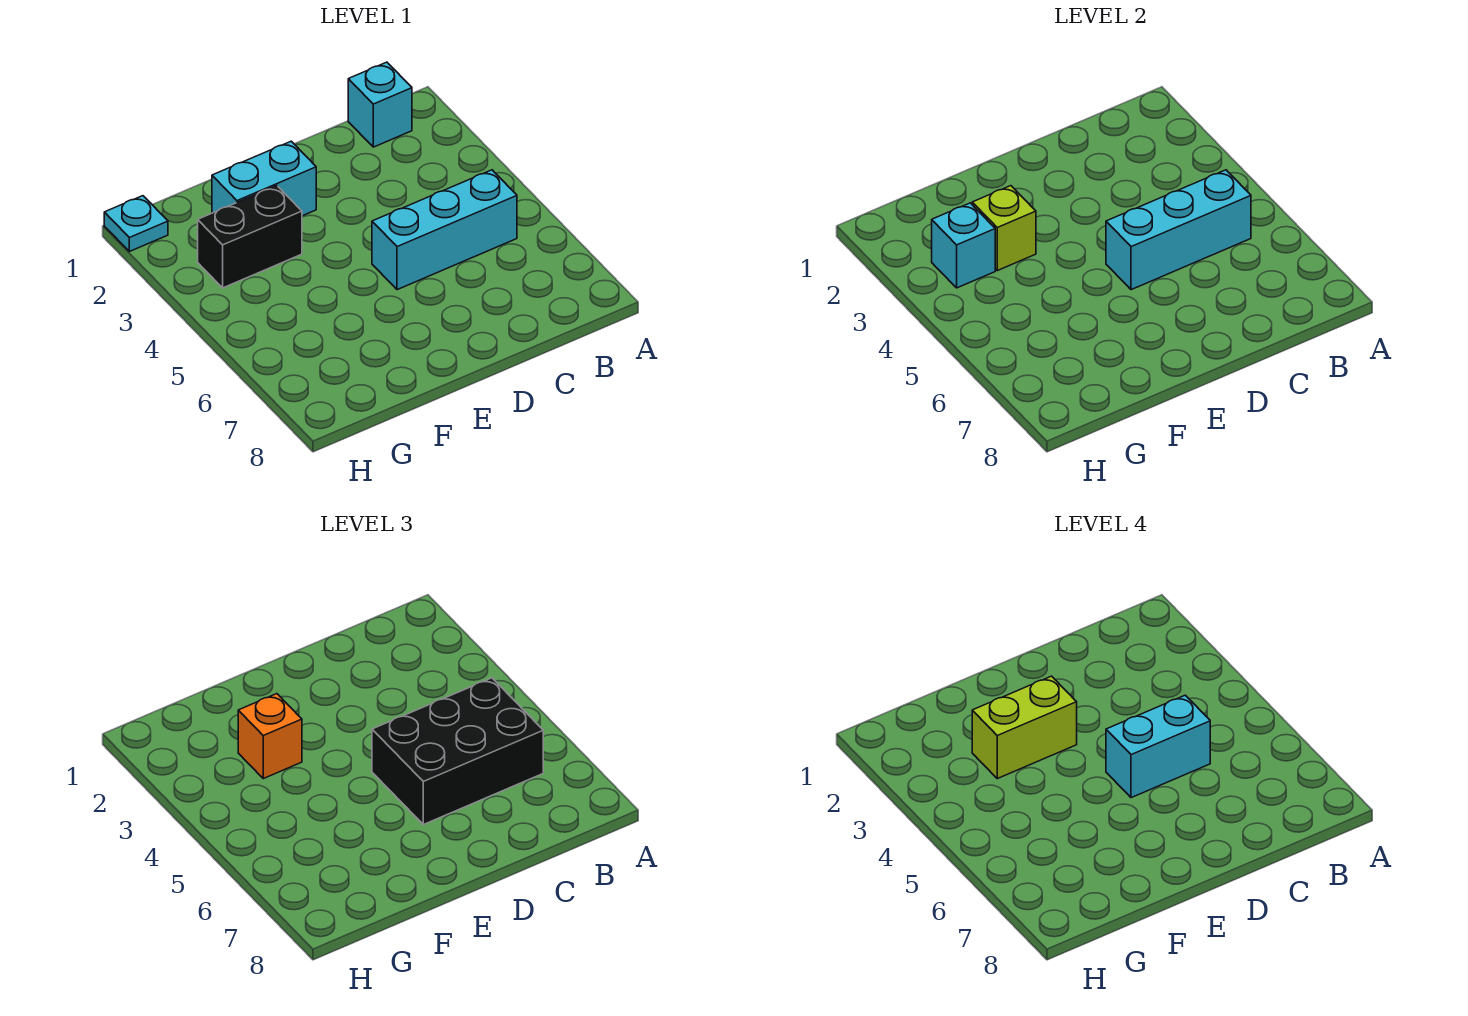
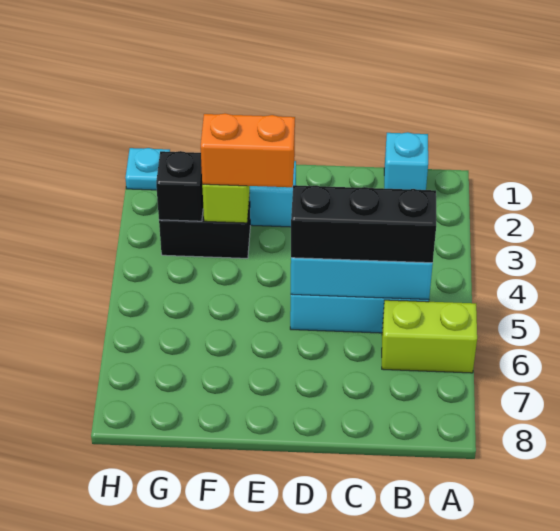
black brick B5:D6 level 3 -> black brick B5:D5 level 3
cyan brick C5:D5 level 4 -> none
lime brick E3:F3 level 4 -> lime brick A6:B6 level 1
orange brick F3 level 3 -> orange brick E3:F3 level 3
cyan brick G3 level 2 -> black brick G3 level 2

